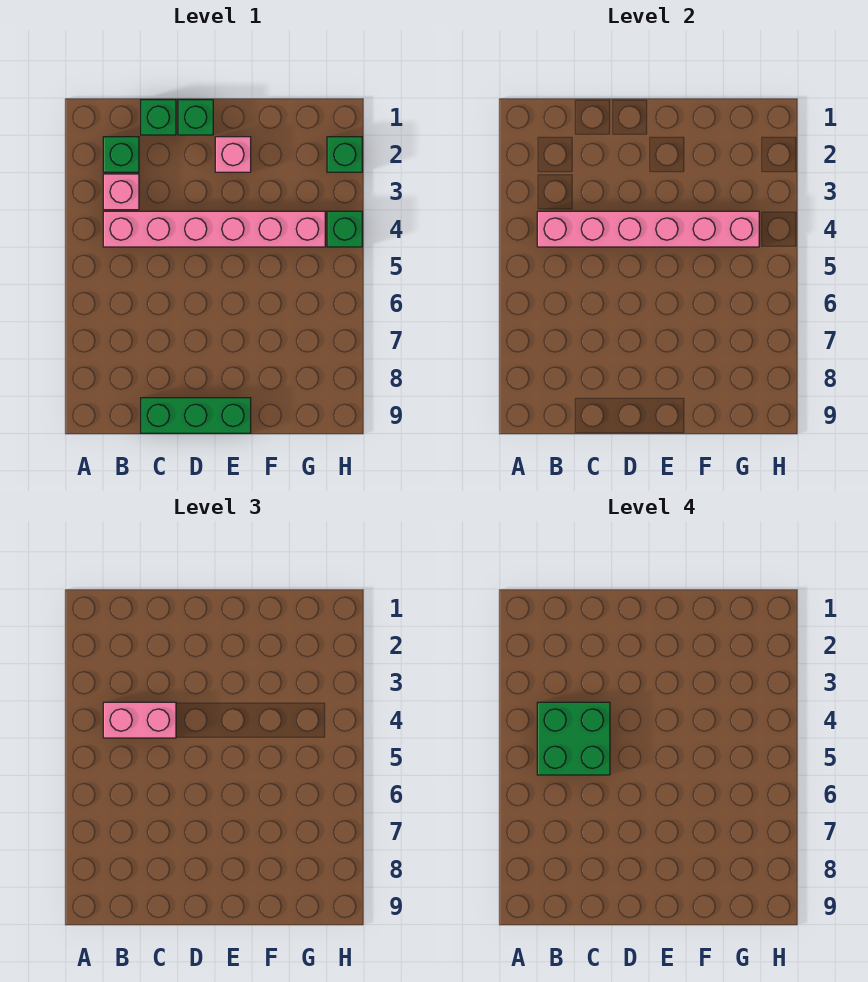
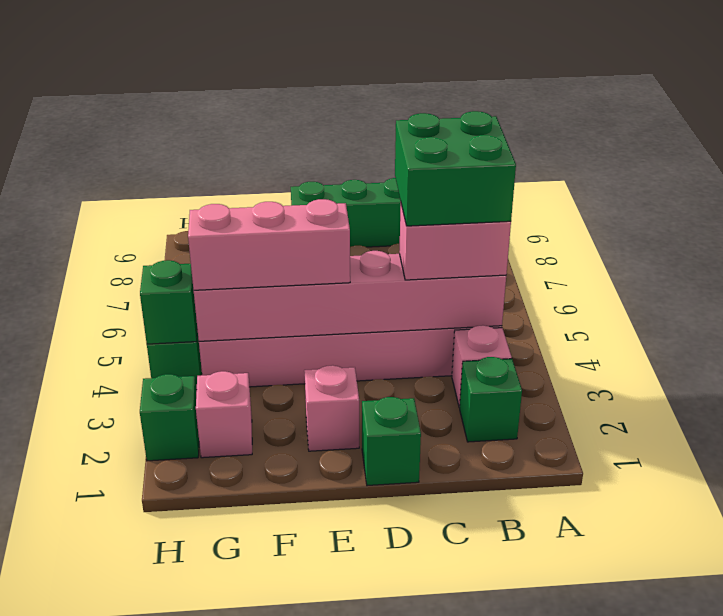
green brick C1 level 1 -> green brick H4 level 2
none -> pink brick E4:G4 level 3
none -> pink brick G2 level 1

